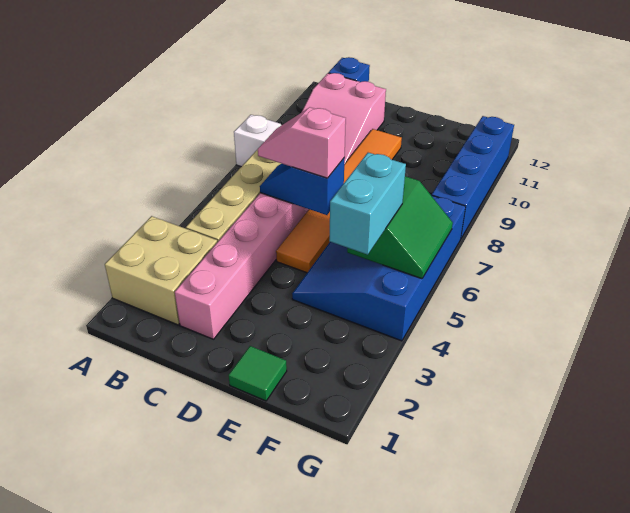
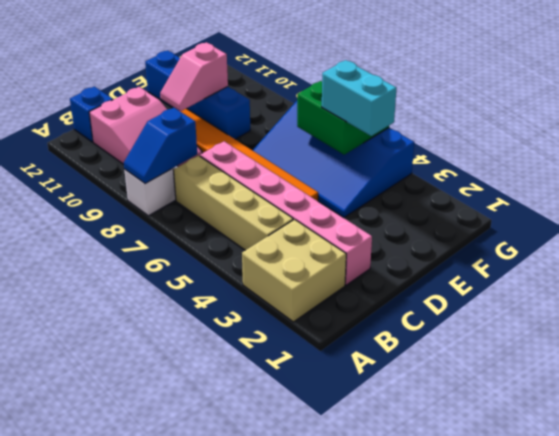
blue slope C6:D6 level 2 top D -> blue slope A8:B8 level 2 top B
pink slope C6:D6 level 3 top D -> pink slope D10:E10 level 2 top E
green tile E1 level 1 -> none
blue brick G8:G11 level 1 -> blue brick E9:E12 level 1

